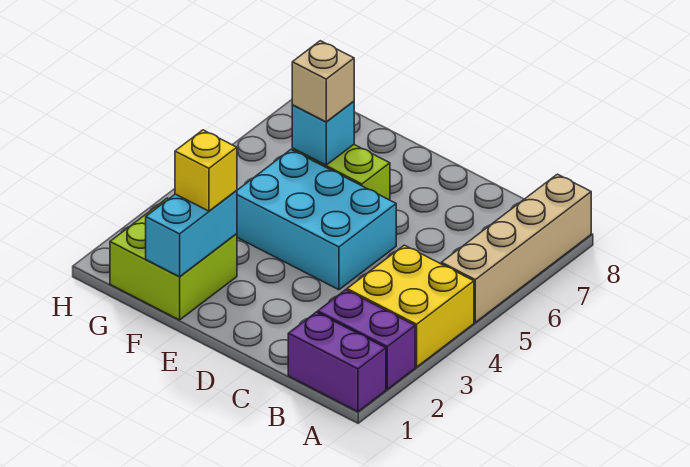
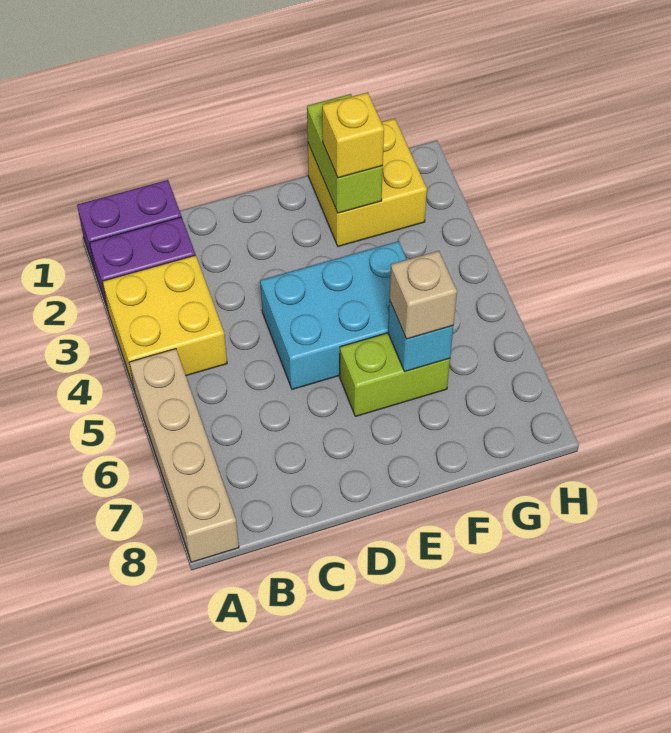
lime brick F1:G2 level 1 -> yellow brick F1:G2 level 1
cyan brick F1:F2 level 2 -> lime brick F1:F2 level 2

